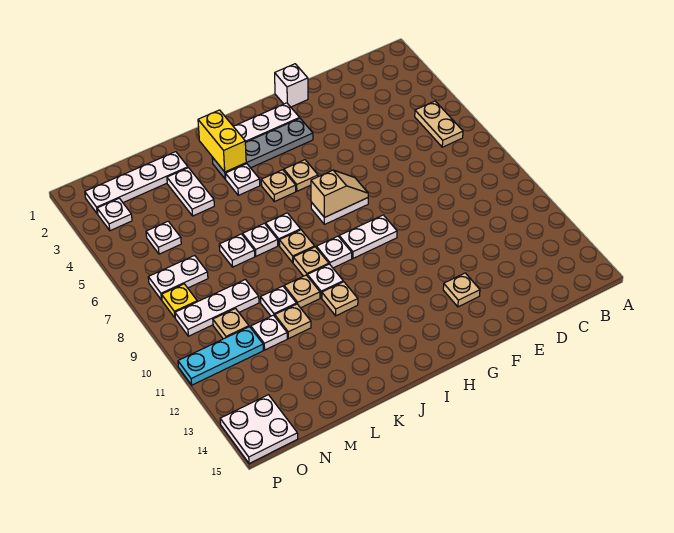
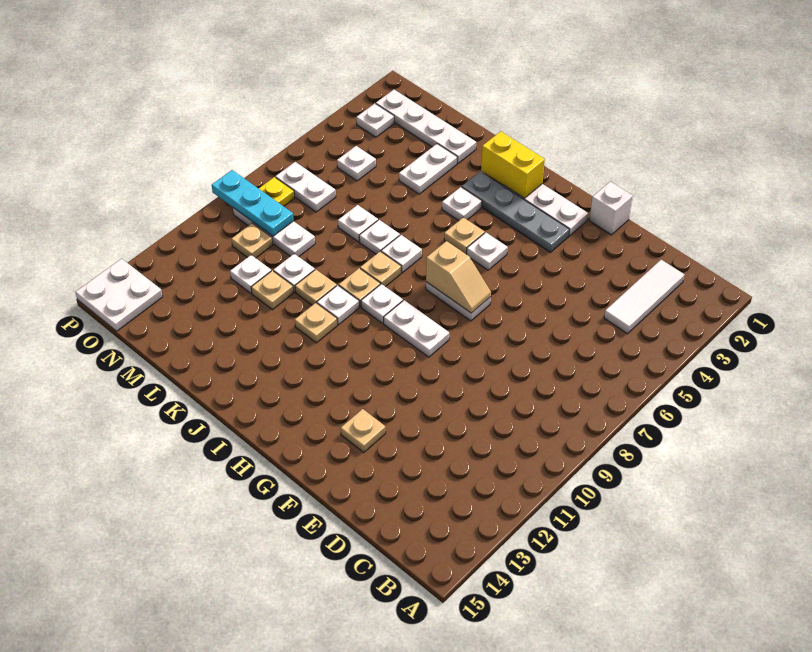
tan plate B5:B6 level 1 -> none
none -> white tile C2:C4 level 1
tan plate H5 level 1 -> white plate H5 level 1
yellow brick J2:J3 level 2 -> yellow brick I2:J2 level 2
cyan plate N11:P11 level 1 -> cyan plate N9:P9 level 2

